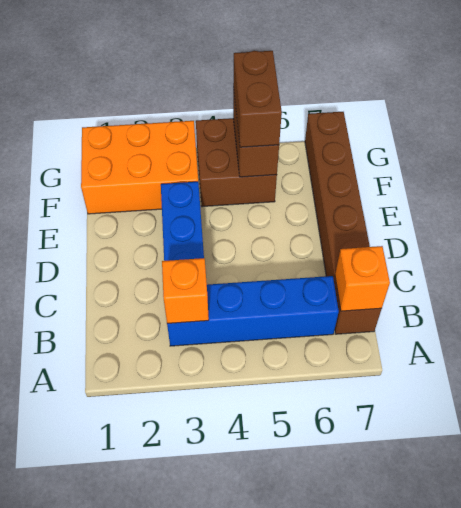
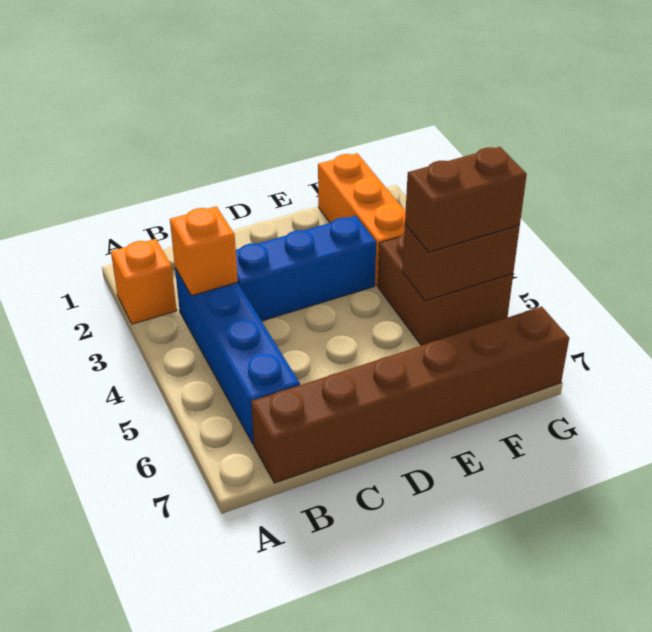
orange brick B7 level 2 -> orange brick A2 level 1
orange brick F1:G3 level 1 -> orange brick F1:F3 level 1

